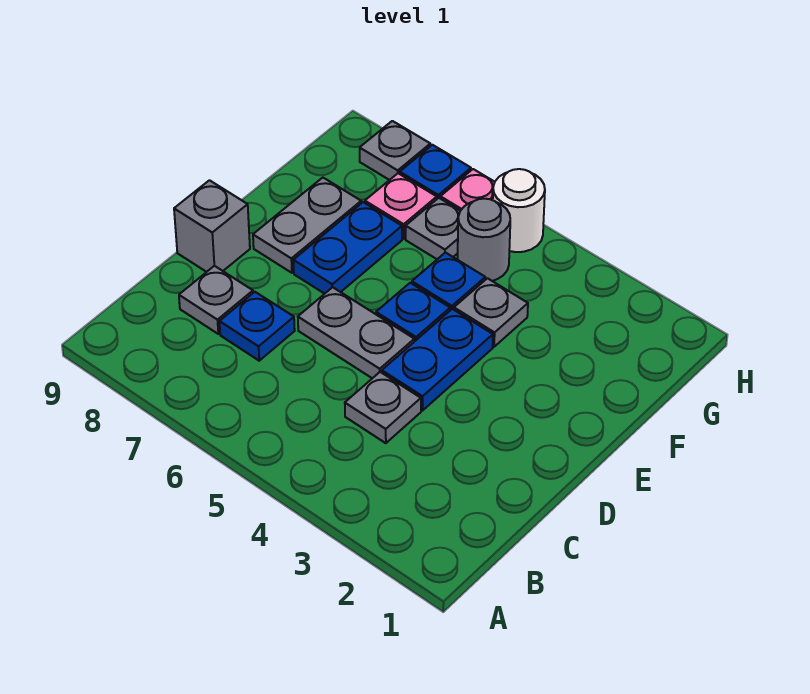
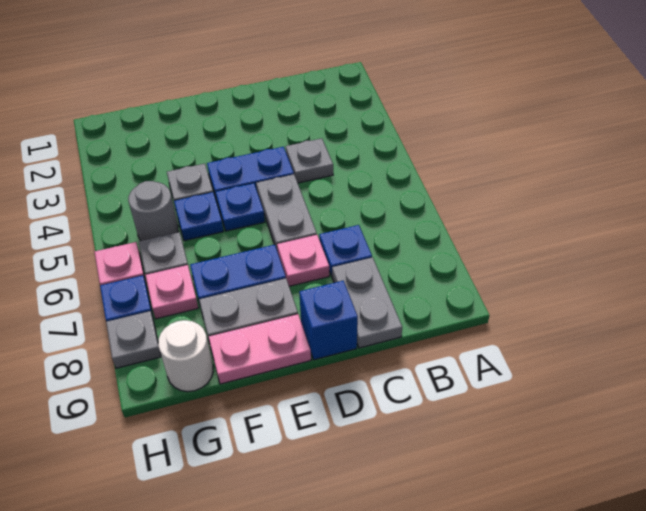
grey plate C8 level 1 -> grey plate C8:C9 level 1
none -> pink plate D7 level 1
grey brick D9 level 1 -> blue brick D9 level 1
none -> pink plate E9:F9 level 1
white round brick H5 level 1 -> white round brick G9 level 1

